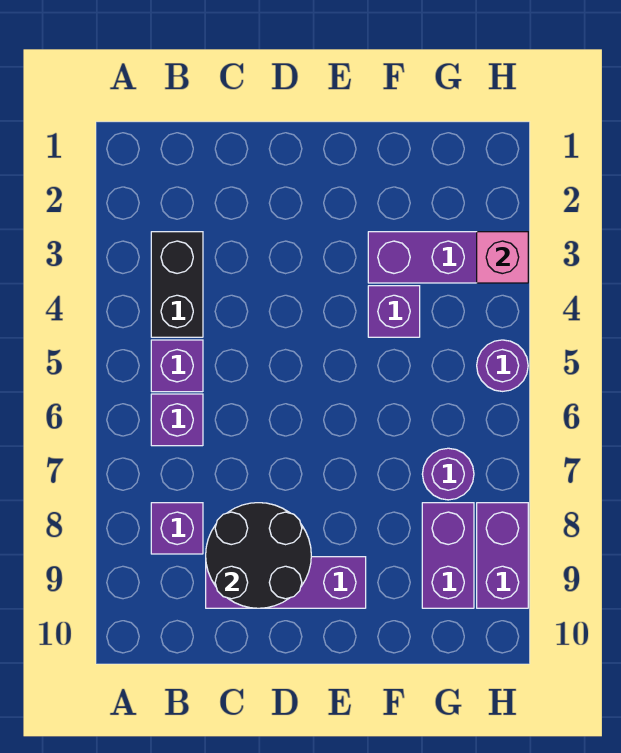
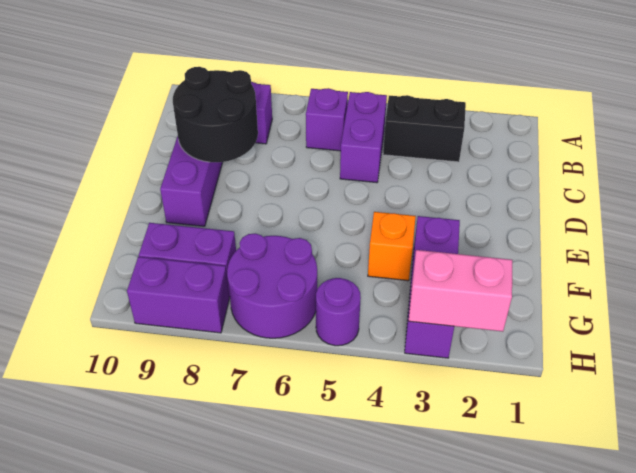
purple brick B5 level 1 -> purple brick B5:C5 level 1
purple brick F4 level 1 -> orange brick F4 level 1
purple round brick G7 level 1 -> purple round brick G6:H7 level 1
pink brick H3 level 2 -> pink brick H2:H3 level 2

